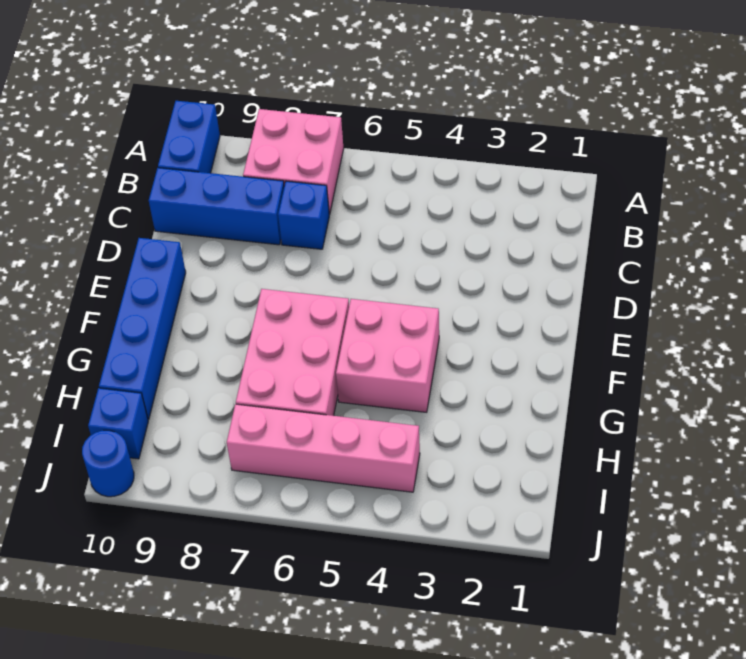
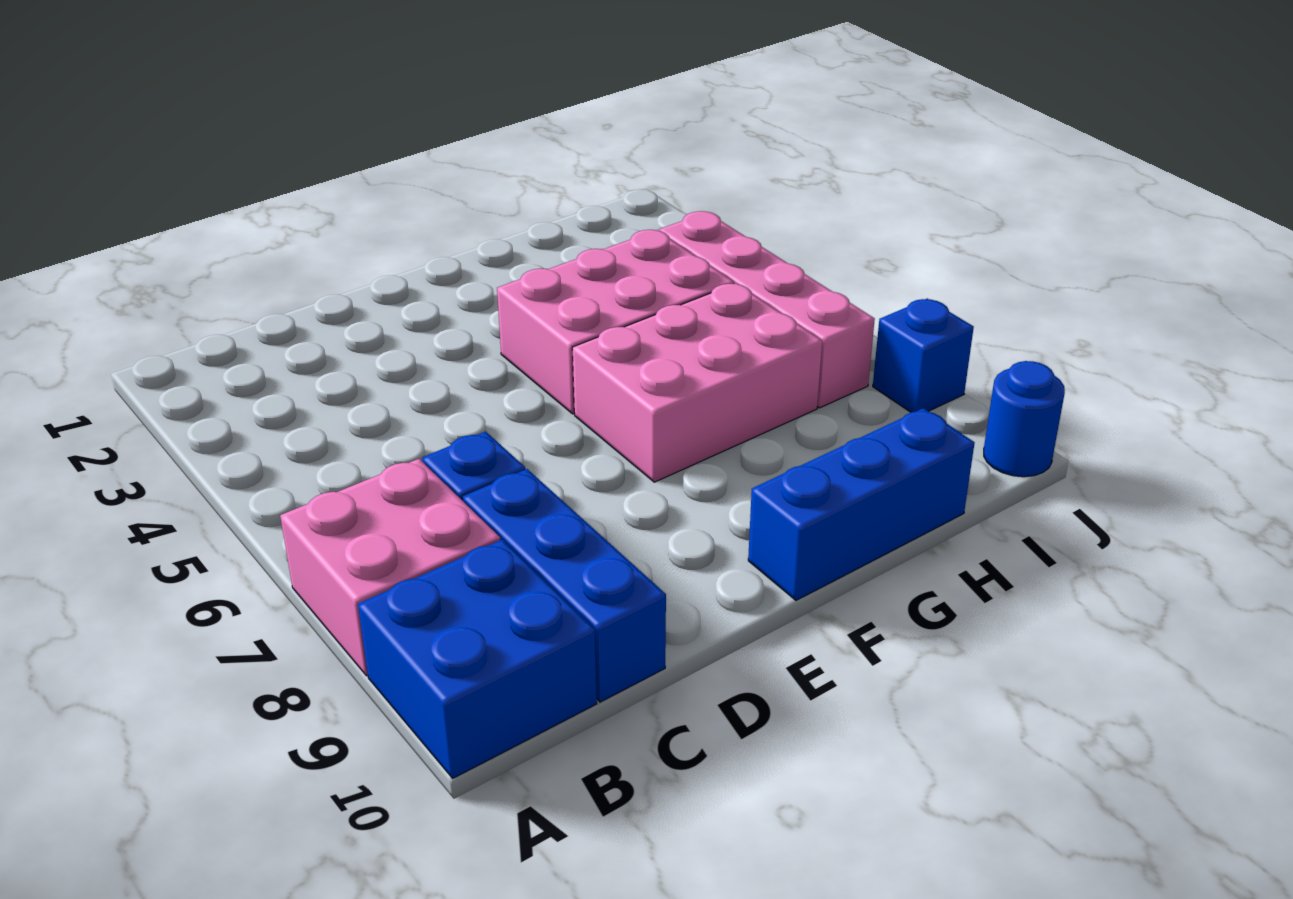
blue brick A10:B10 level 1 -> blue brick A9:B10 level 1
blue brick E10:H10 level 1 -> blue brick F10:H10 level 1
pink brick F4:G5 level 1 -> pink brick F4:H5 level 1
blue brick I10 level 1 -> blue brick J8 level 1

